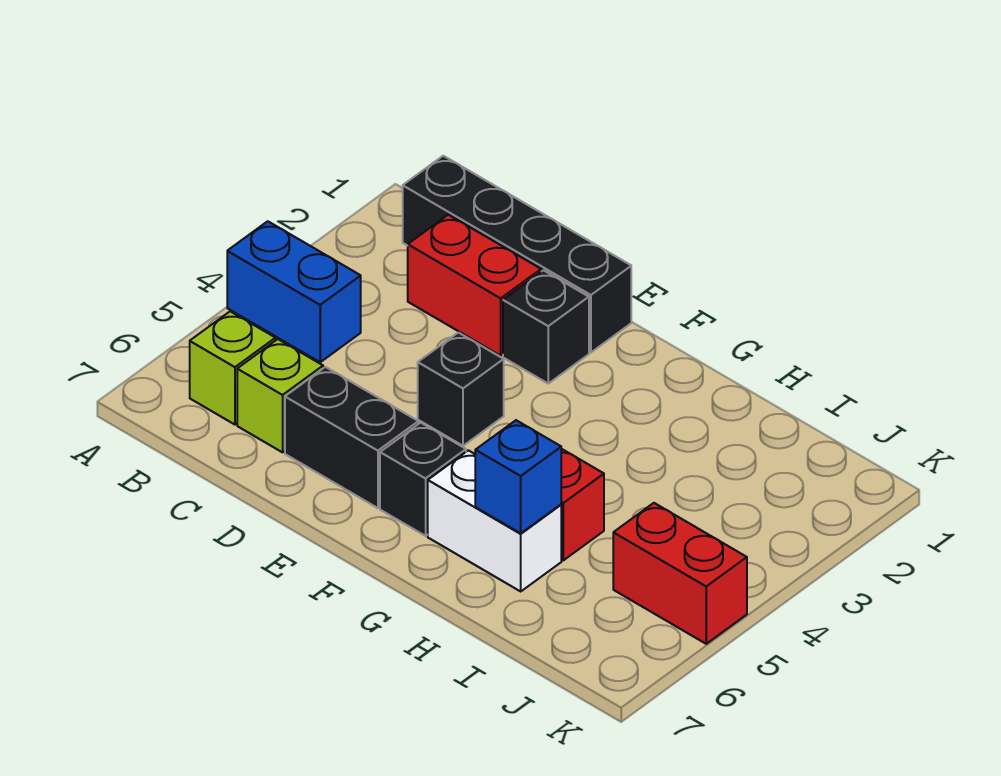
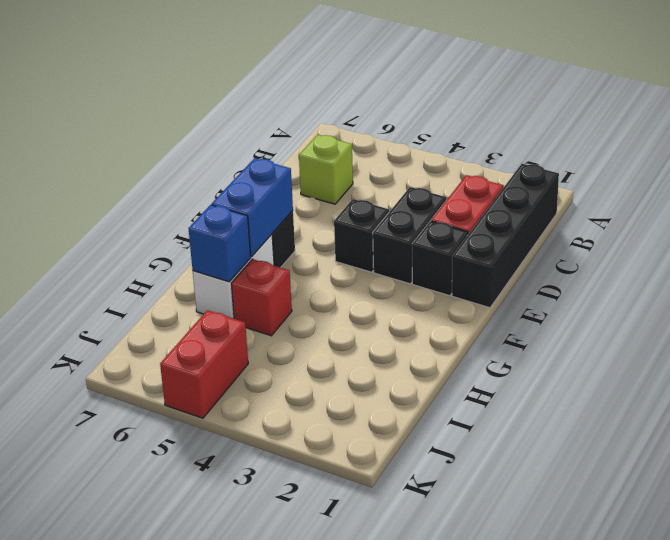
blue brick A4:B4 level 1 -> blue brick F6:G6 level 2
lime brick B6 level 1 -> none
black brick D6:E6 level 1 -> black brick D3:E3 level 1

